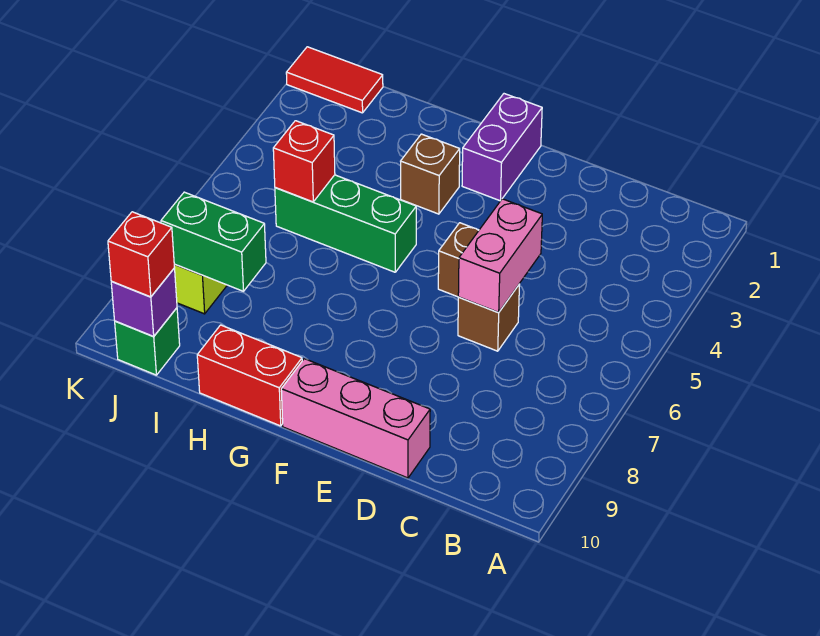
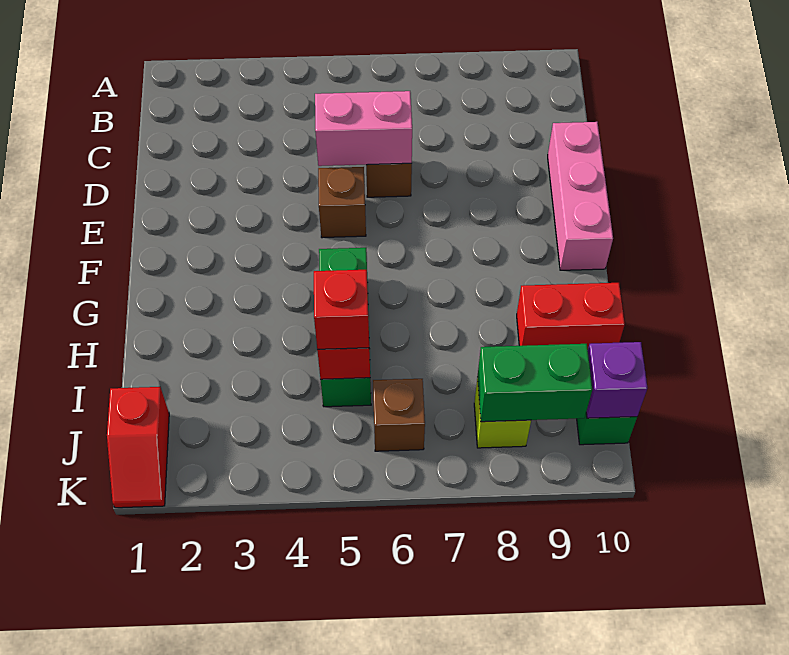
purple brick F1:F2 level 1 -> none
brown brick G3 level 1 -> brown brick J6 level 1
red brick G10:H10 level 1 -> red brick H9:H10 level 1
green brick I8:J8 level 2 -> green brick J8:J9 level 2
red tile J1:K1 level 1 -> red slope J1:K1 level 1 top J
red brick J10 level 3 -> red brick I5 level 3

